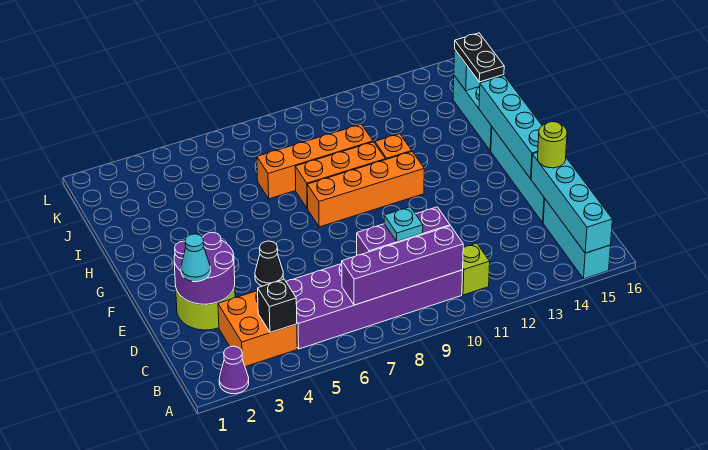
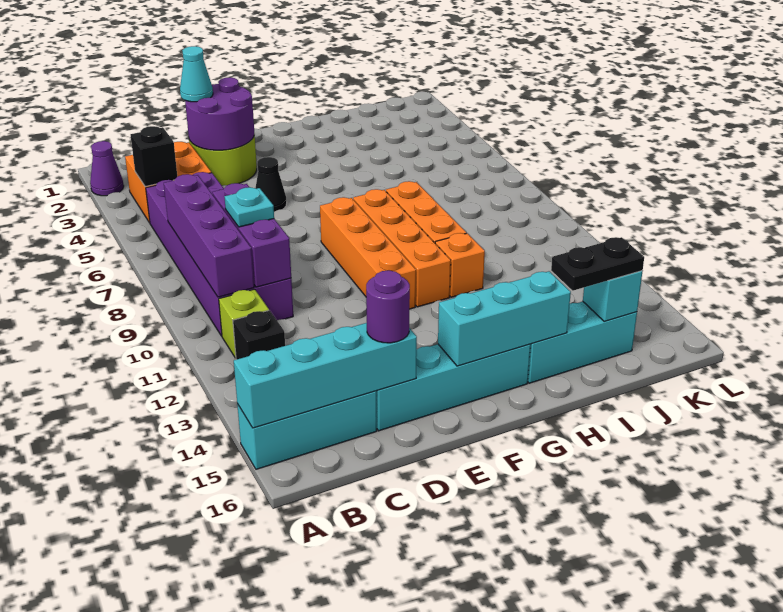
none -> black brick B12 level 1
lime round brick D15 level 3 -> purple round brick D15 level 3
cyan brick E15:H15 level 2 -> cyan brick F15:H15 level 2
orange brick I7:I10 level 1 -> orange brick F8:F11 level 1

